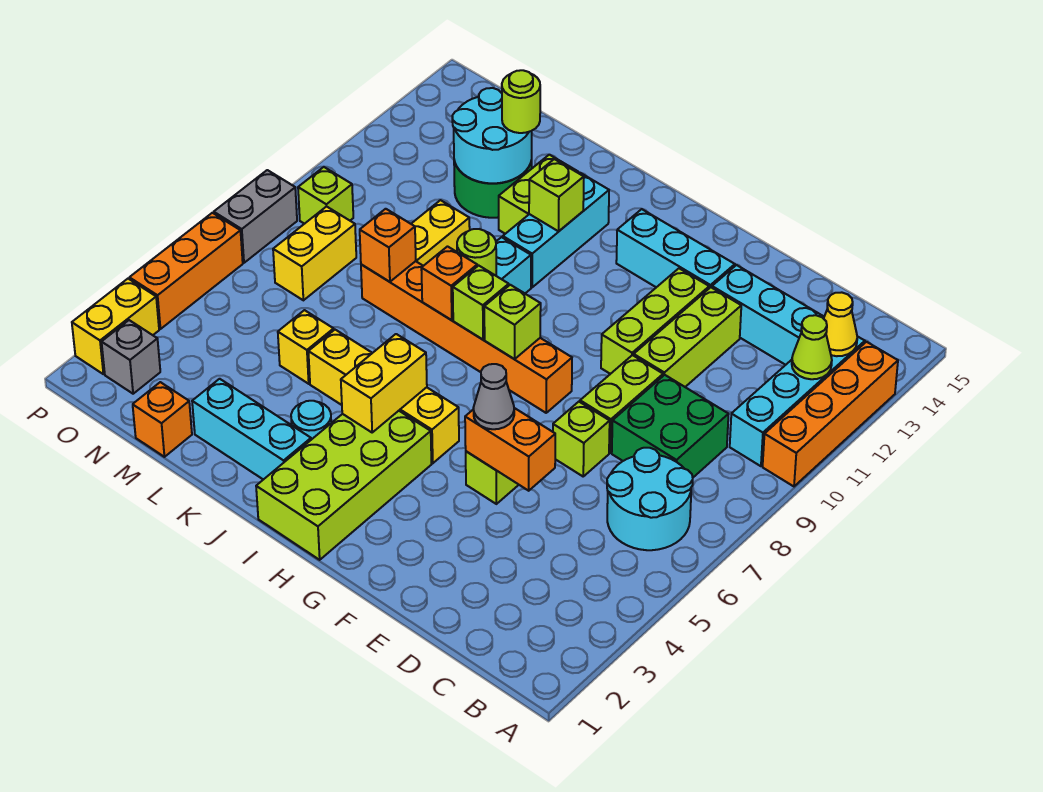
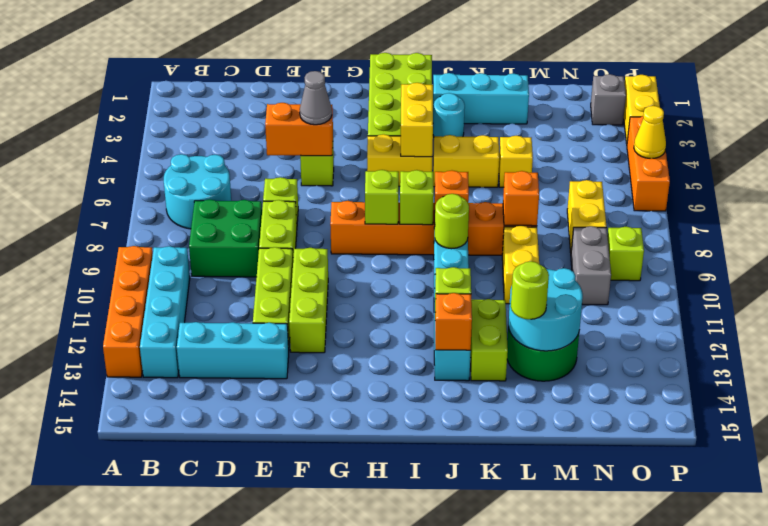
lime cone B12 level 2 -> none
yellow cone B13 level 2 -> yellow cone P5 level 2
cyan brick F13:H13 level 1 -> none
orange brick M1 level 1 -> orange brick J13 level 2
grey brick P7:P8 level 1 -> grey brick N9:N10 level 1

